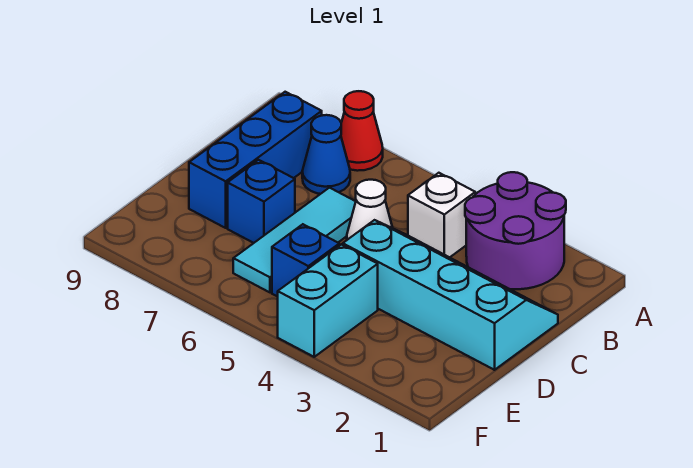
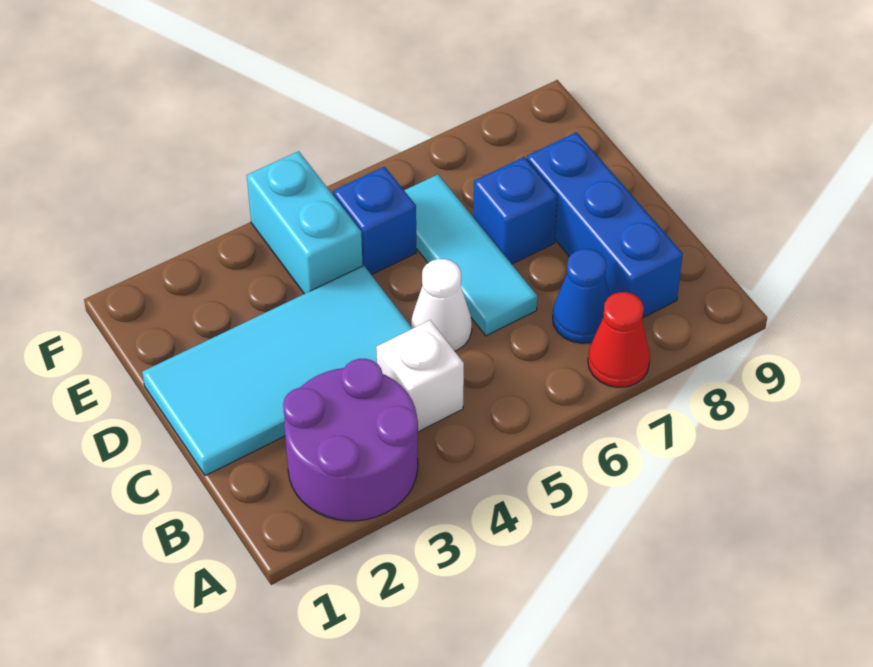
cyan slope C1:D4 level 1 top D -> cyan tile C1:D4 level 1

